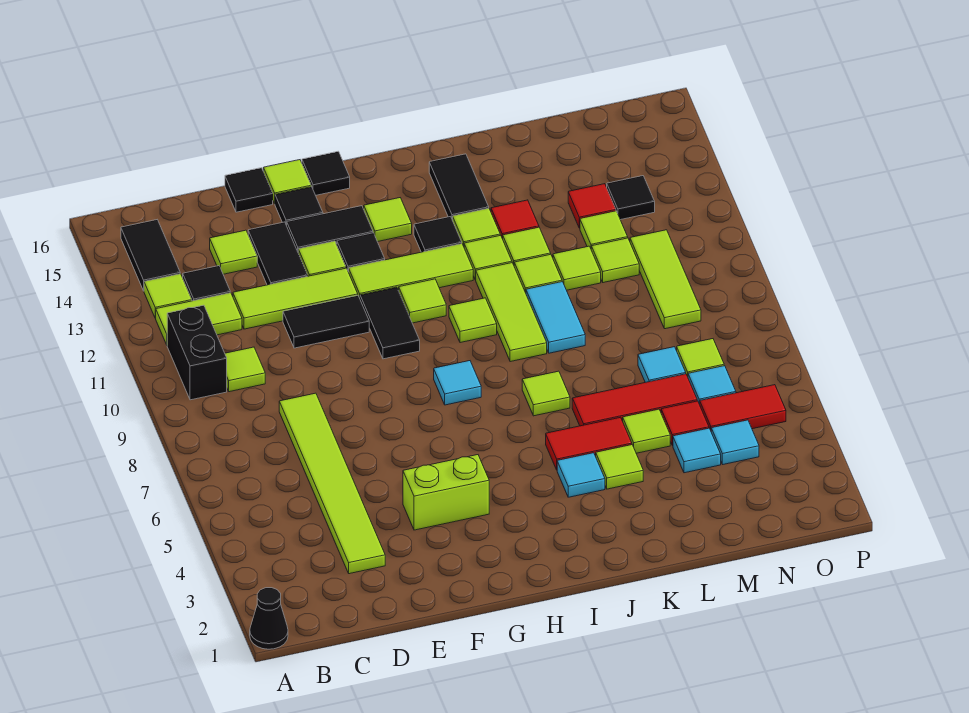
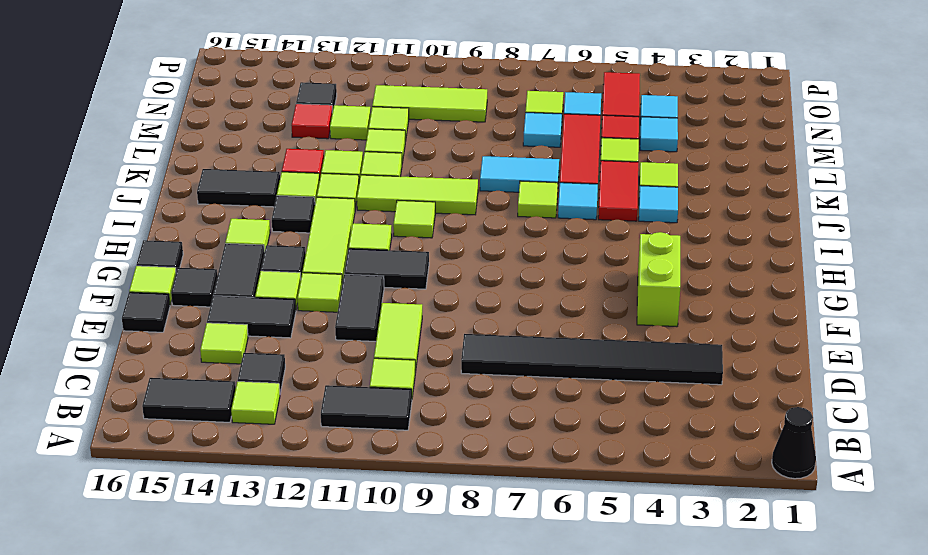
black brick B10:B11 level 1 -> black tile B10:B11 level 1
lime tile B12:C12 level 1 -> lime tile D10:E10 level 1
lime tile D3:D8 level 1 -> black tile D3:D8 level 1
lime tile D12:F12 level 1 -> lime tile F12 level 1
cyan tile H8 level 1 -> cyan tile J6 level 1
cyan tile K9:K10 level 1 -> cyan tile K7:K8 level 1

